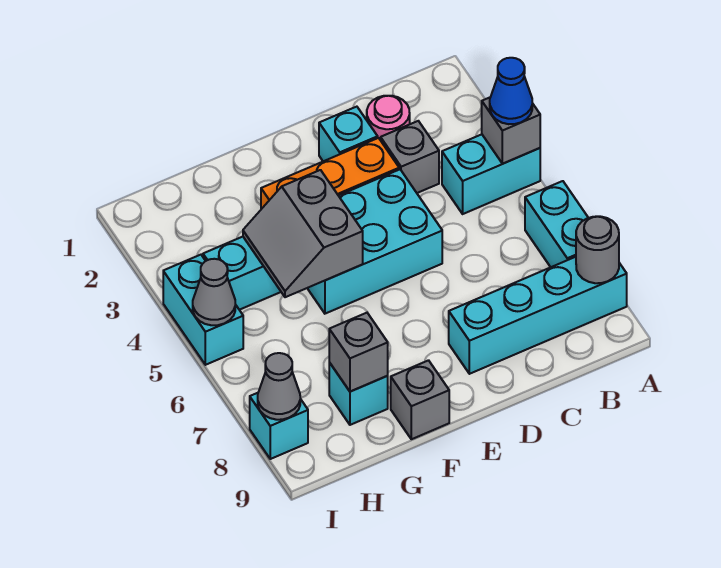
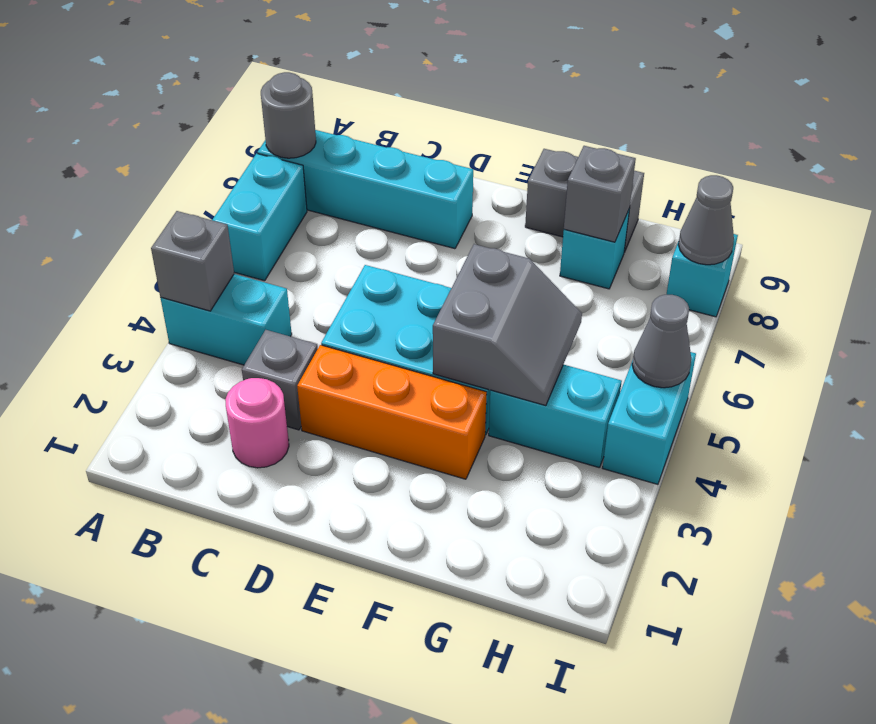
blue cone A4 level 3 -> none
cyan brick D2 level 1 -> none
grey brick F9 level 1 -> grey brick F9:G9 level 1

